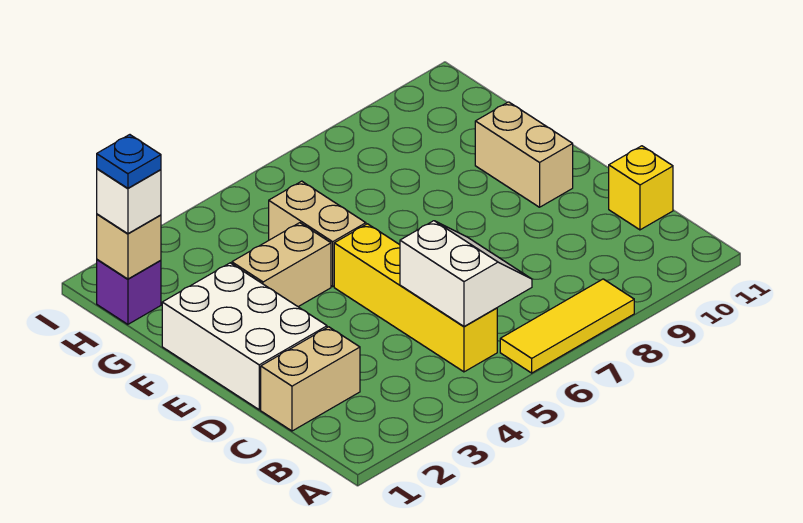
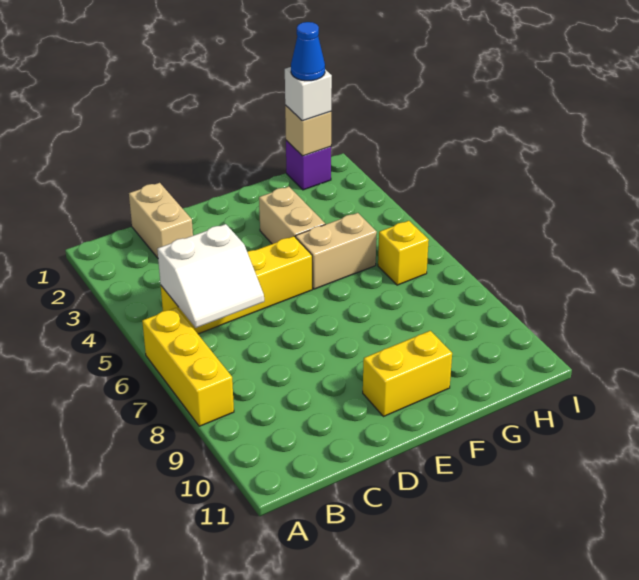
yellow tile A6:A8 level 1 -> yellow brick A6:A8 level 1
yellow brick C11 level 1 -> yellow brick H6 level 1
white brick D1:F2 level 1 -> none
tan brick E10:F10 level 1 -> yellow brick E10:F10 level 1
blue plate H1 level 4 -> blue cone H1 level 4

